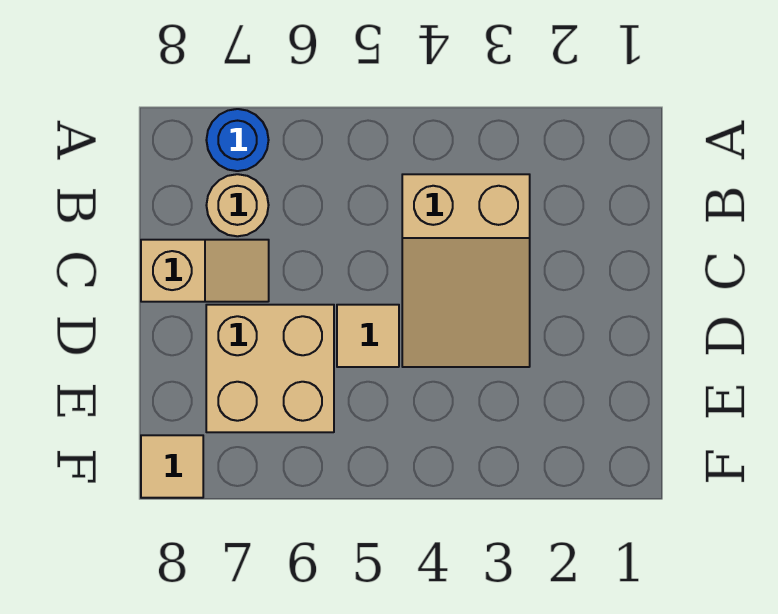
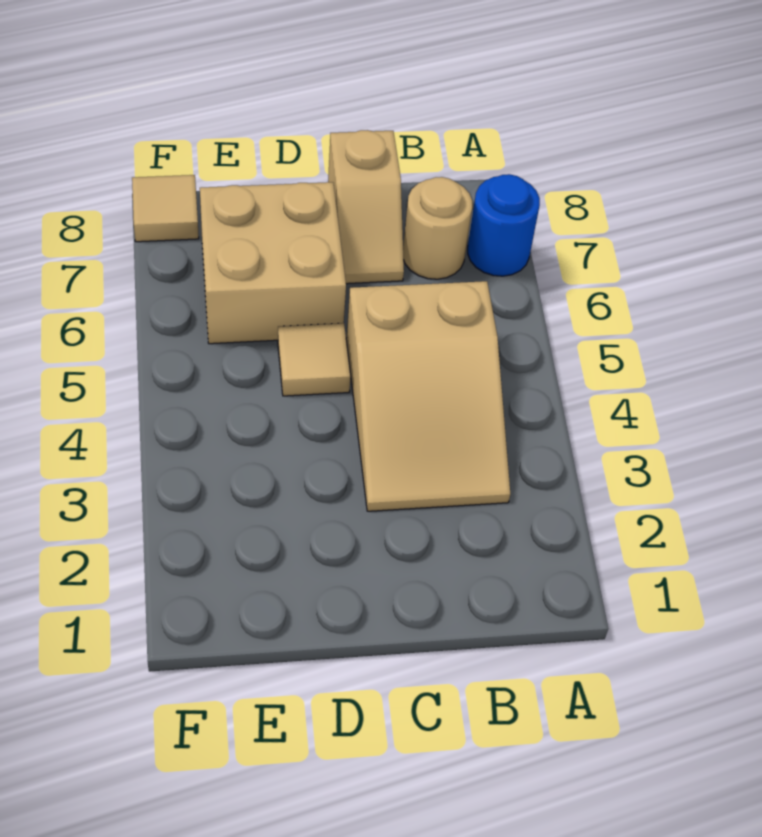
tan slope B3:D4 level 1 top B -> tan slope B3:C5 level 1 top 5

